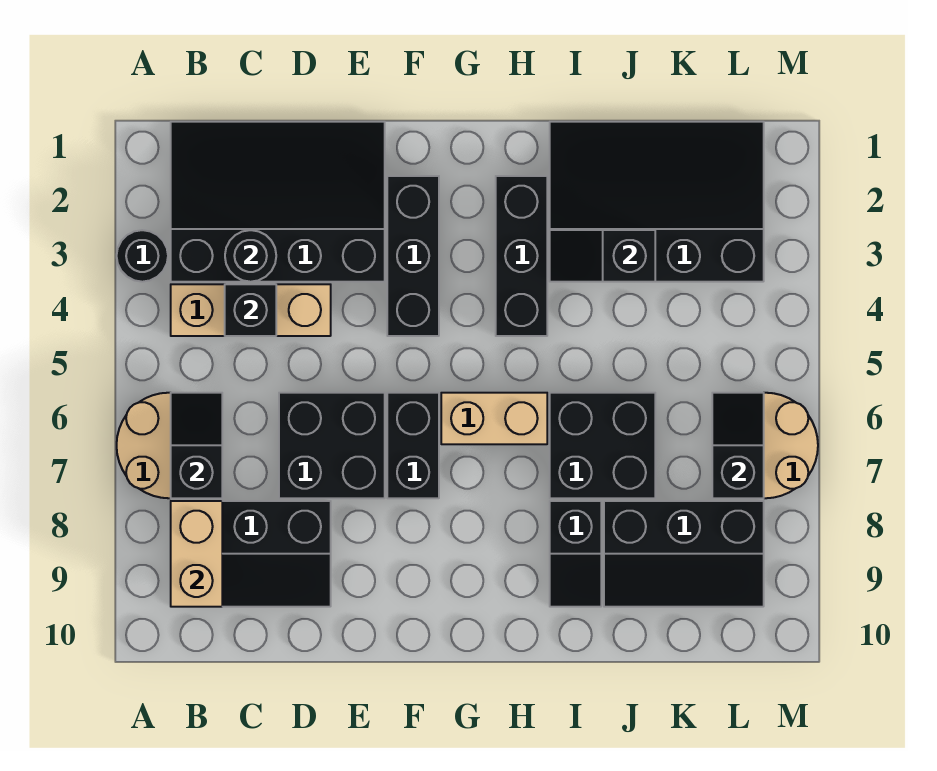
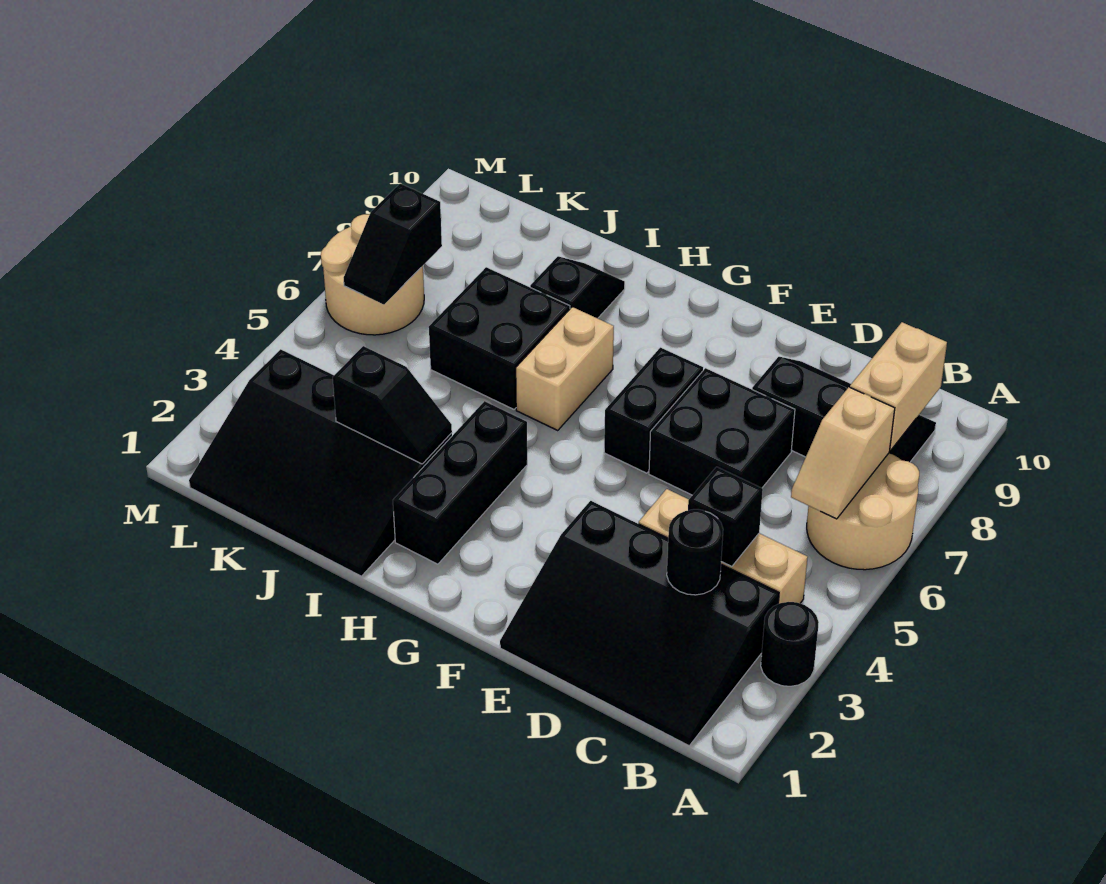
black slope B6:B7 level 2 top 7 -> tan slope B6:B7 level 2 top 7
black brick F2:F4 level 1 -> none
tan brick G6:H6 level 1 -> tan brick H6:H7 level 1
black slope J8:L9 level 1 top 8 -> none

